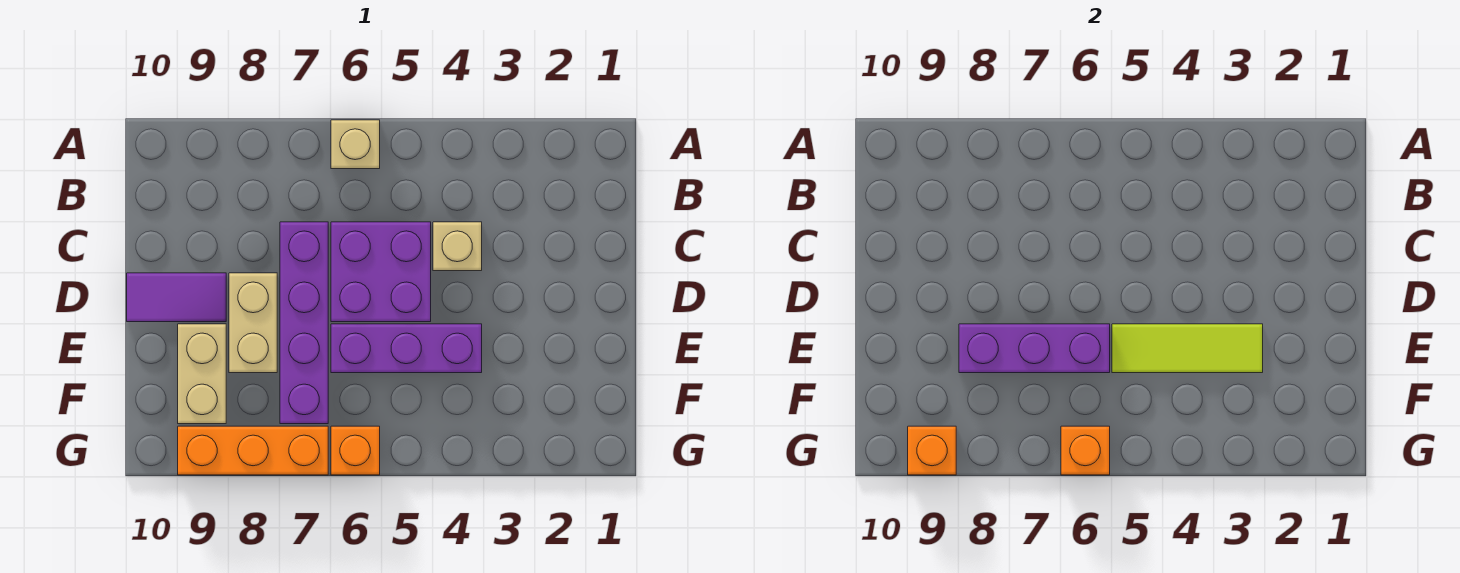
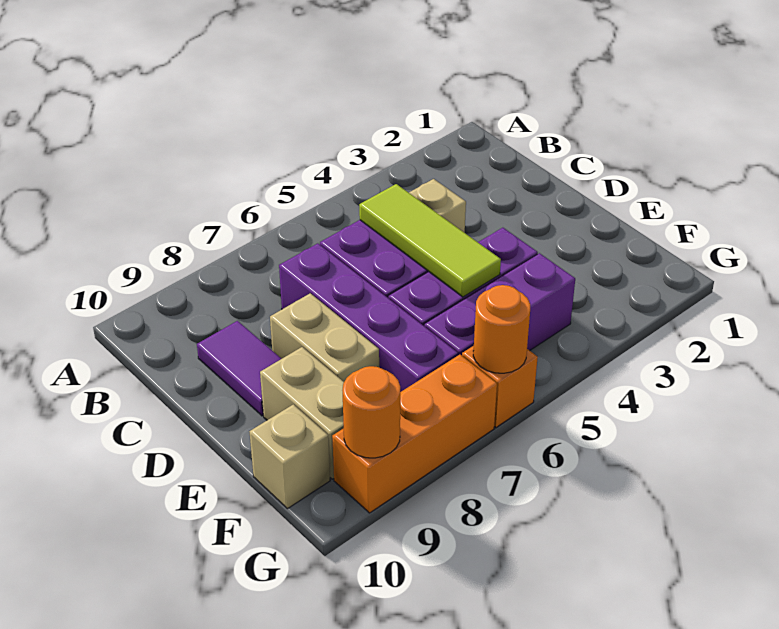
tan brick A6 level 1 -> tan brick F10 level 1
purple tile D9:D10 level 1 -> purple tile C9:D9 level 1
lime tile E3:E5 level 2 -> lime tile C5:E5 level 2
purple brick E6:E8 level 2 -> purple brick F4:F6 level 1
orange brick G6 level 2 -> orange round brick G6 level 2
orange brick G9 level 2 -> orange round brick G9 level 2

